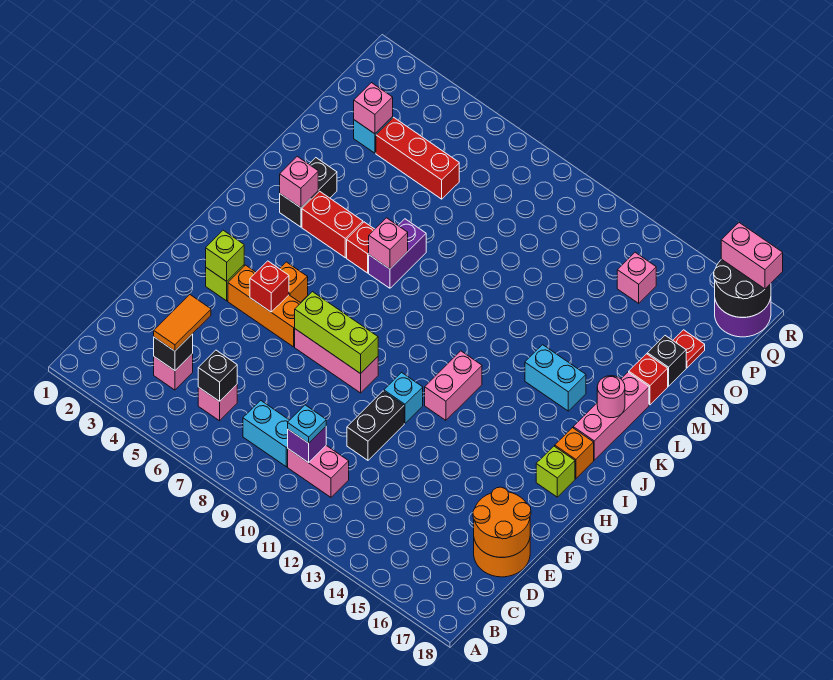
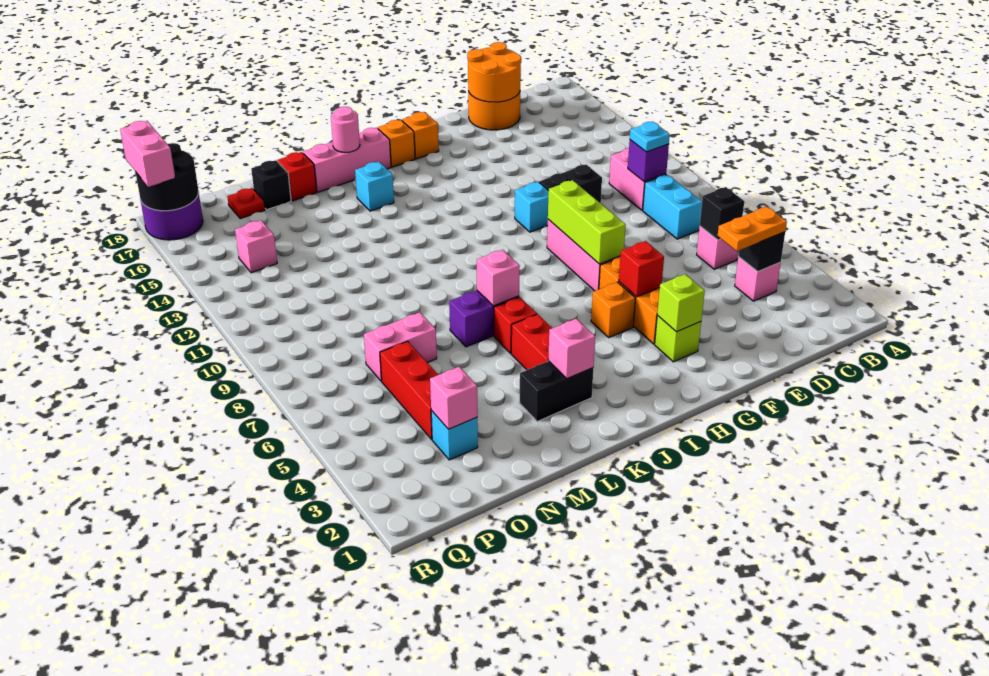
orange tile C4:D4 level 3 -> orange plate C4:D4 level 3
pink brick H12:I12 level 1 -> pink brick N7:O7 level 1
lime brick H17 level 1 -> orange brick H17 level 1
cyan brick K14:K15 level 1 -> cyan brick K15 level 1

